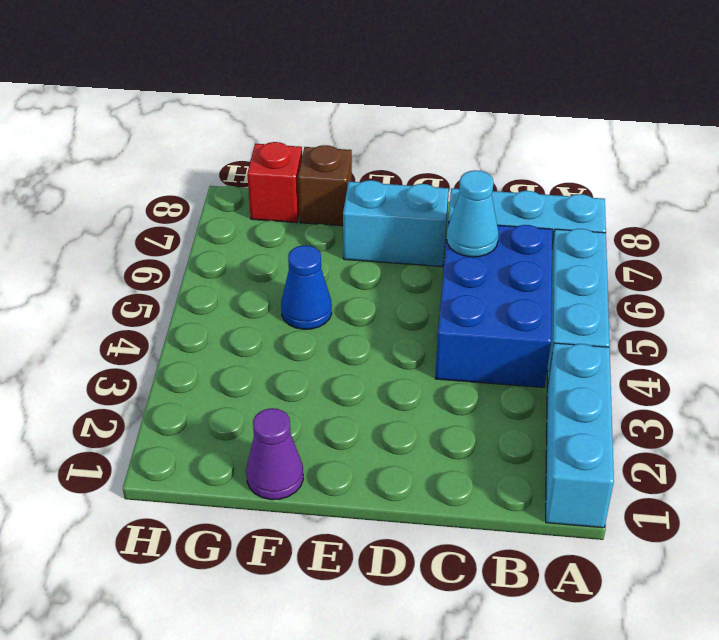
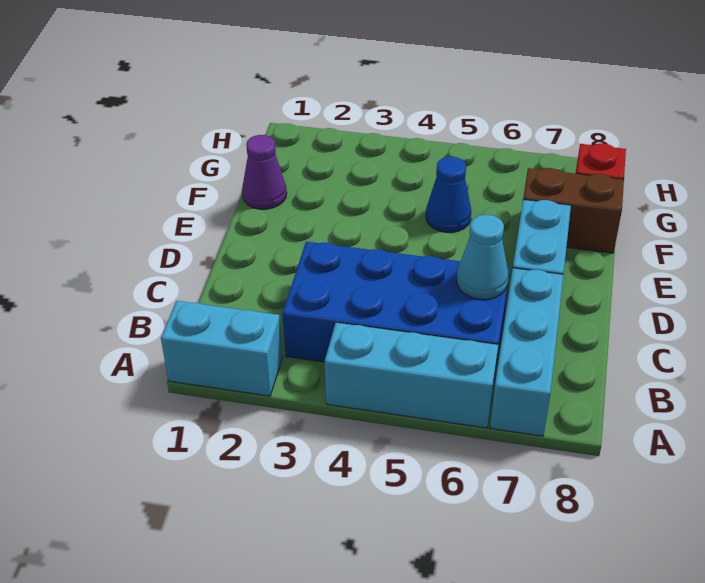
cyan brick A1:A3 level 1 -> cyan brick A1:A2 level 1
blue brick B4:C6 level 1 -> blue brick B3:C6 level 1
brown brick F8 level 1 -> brown brick F7:F8 level 1

